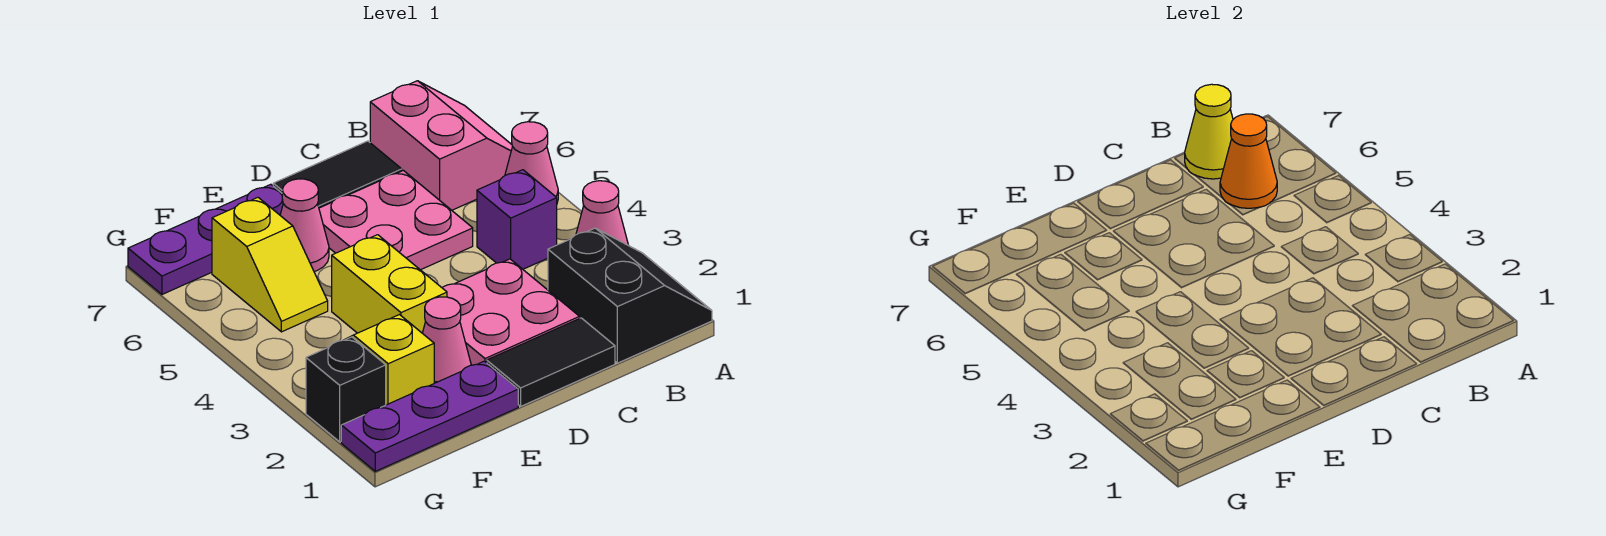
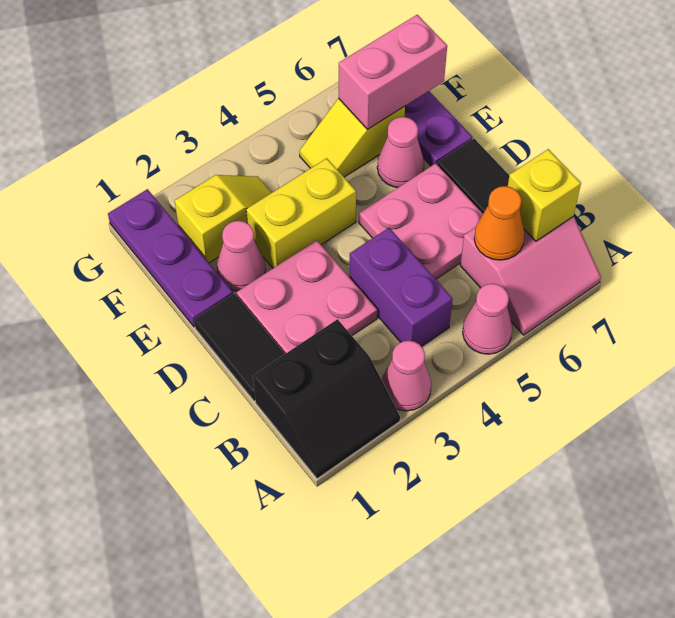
purple brick B4 level 1 -> purple brick B4:C4 level 1
yellow cone B7 level 2 -> yellow brick B7 level 2
none -> pink brick F6:F7 level 2
black brick G2 level 1 -> none

